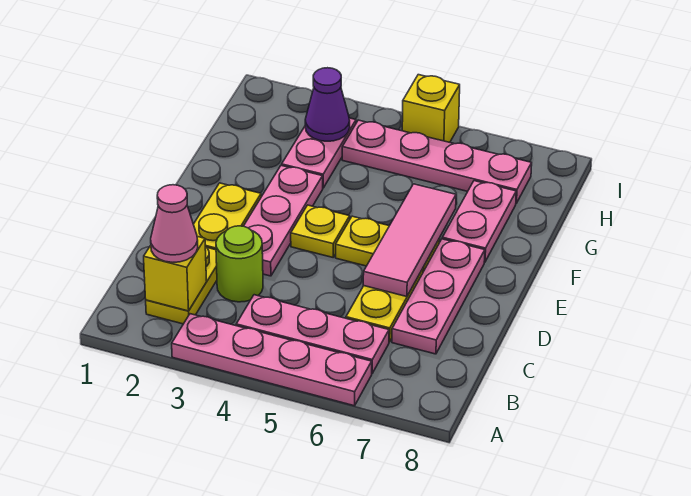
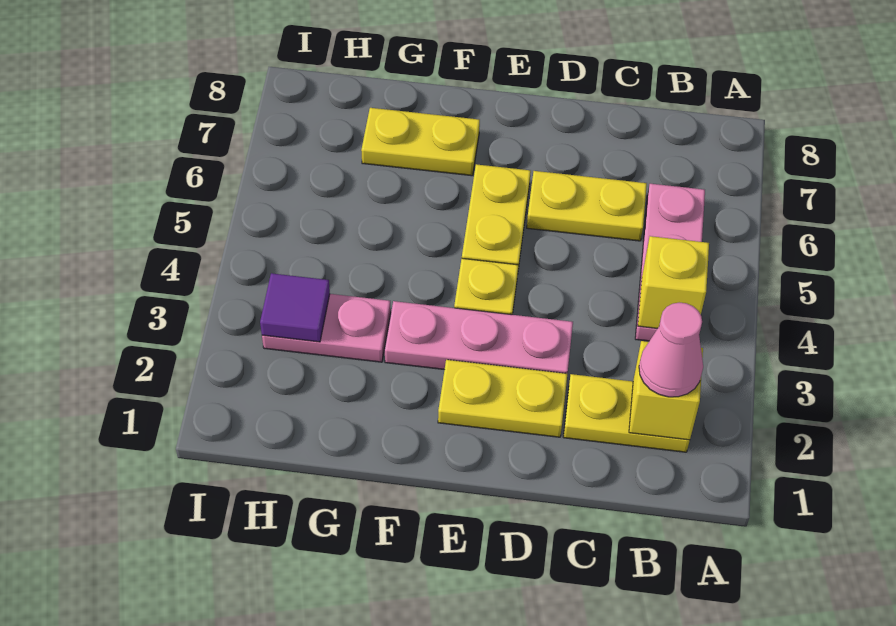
pink plate A3:A6 level 1 -> none
lime round brick C3 level 1 -> none
pink plate C7:E7 level 1 -> none
pink tile D6:F6 level 2 -> none
pink plate F7:G7 level 1 -> yellow plate F7:G7 level 1
purple cone H3 level 2 -> purple tile H3 level 2
pink plate H4:H7 level 1 -> none
yellow brick I5 level 1 -> yellow brick B4 level 2

